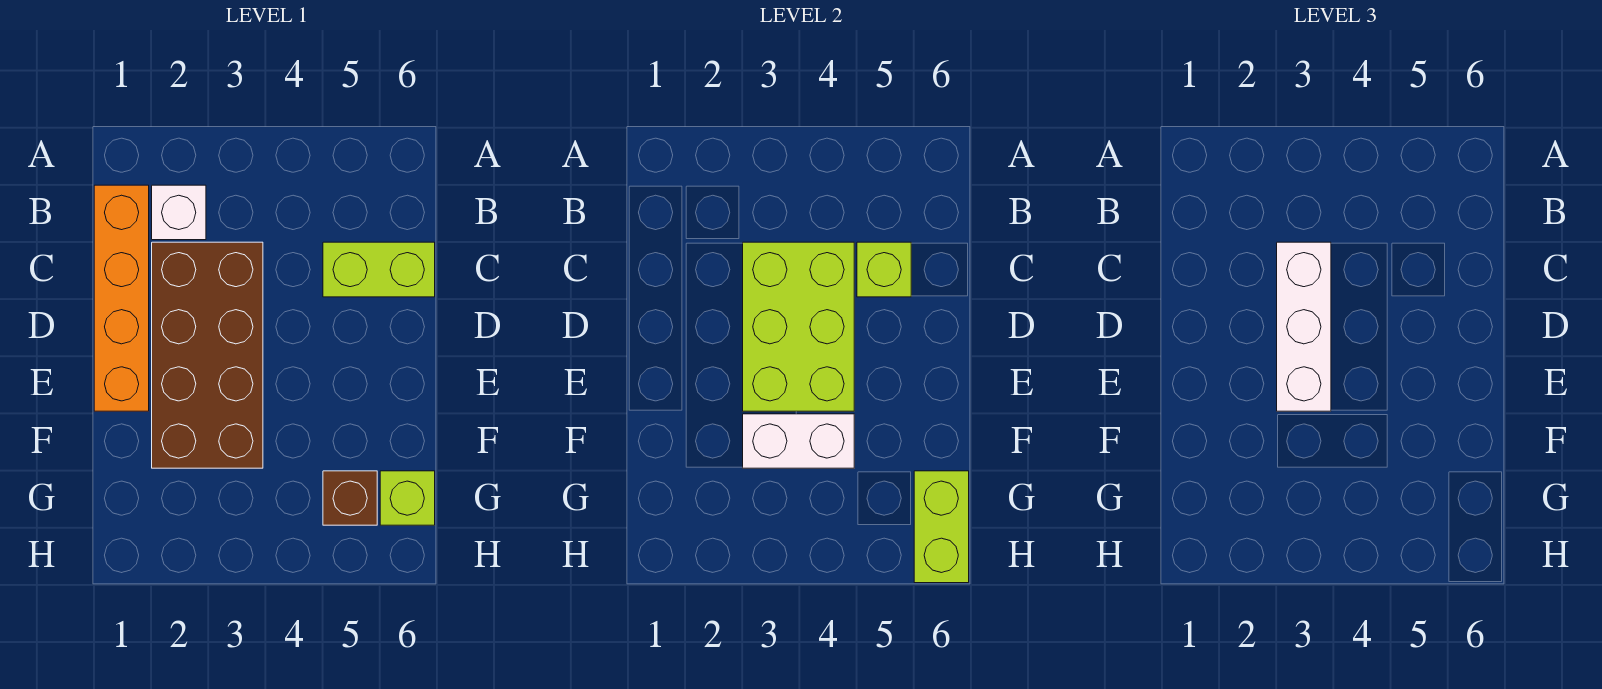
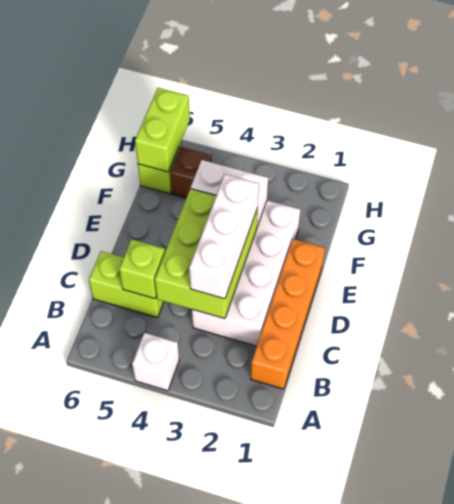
white brick B2 level 1 -> white brick A4 level 1
brown brick C2:F3 level 1 -> white brick C2:F3 level 1

